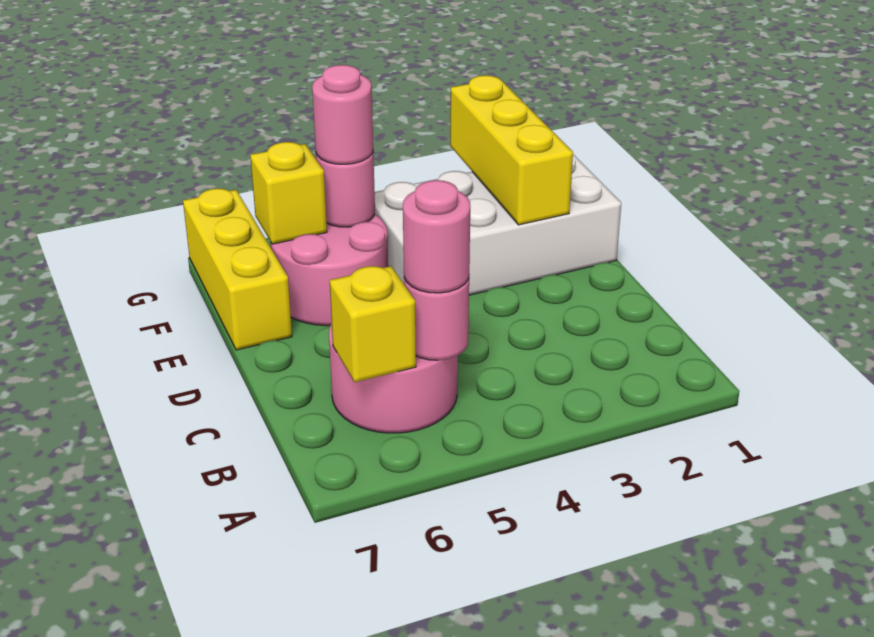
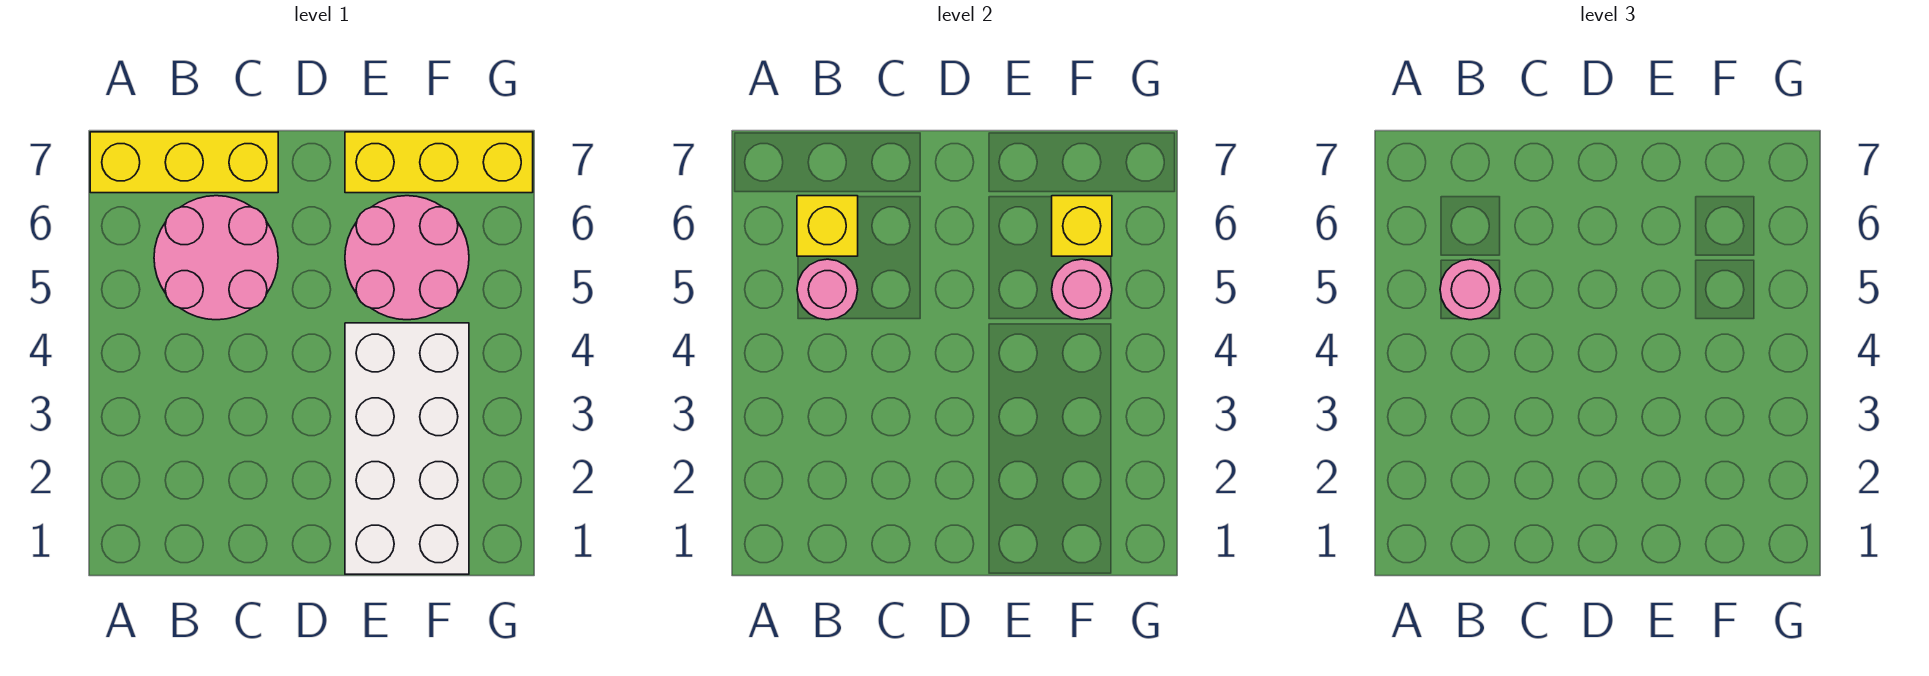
yellow brick E2:G2 level 2 -> yellow brick A7:C7 level 1
pink round brick F5 level 3 -> none

